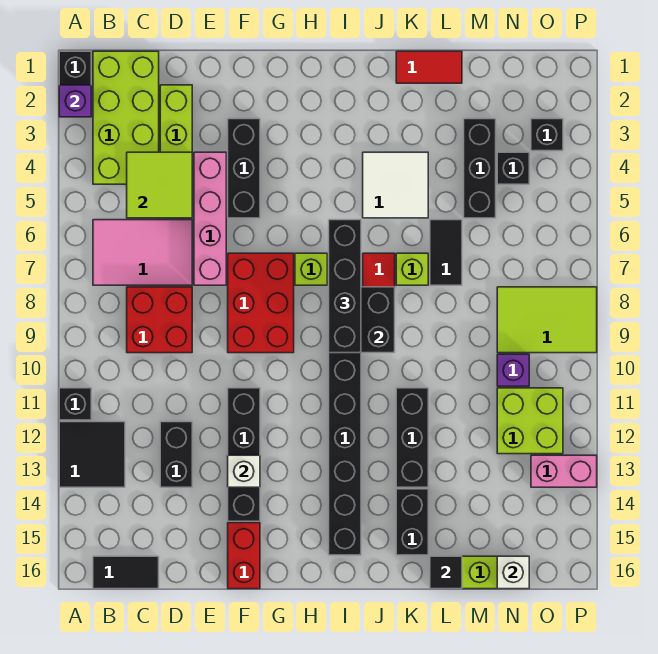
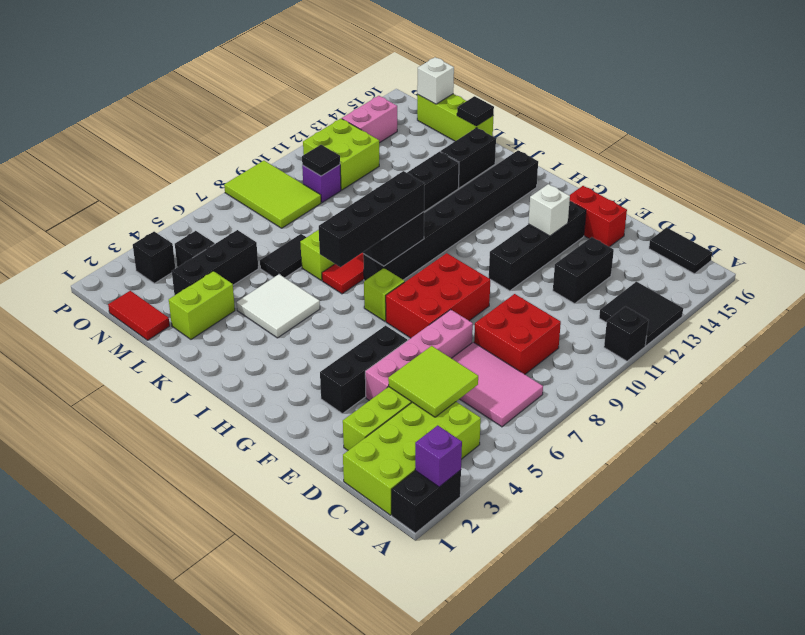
red brick F15:F16 level 1 -> red brick E15:F15 level 1
red tile K1:L1 level 1 -> red tile M1:N1 level 1
none -> lime brick L2:L3 level 1
none -> black tile N10 level 2
pink brick O13:P13 level 1 -> pink brick O13:O14 level 1

